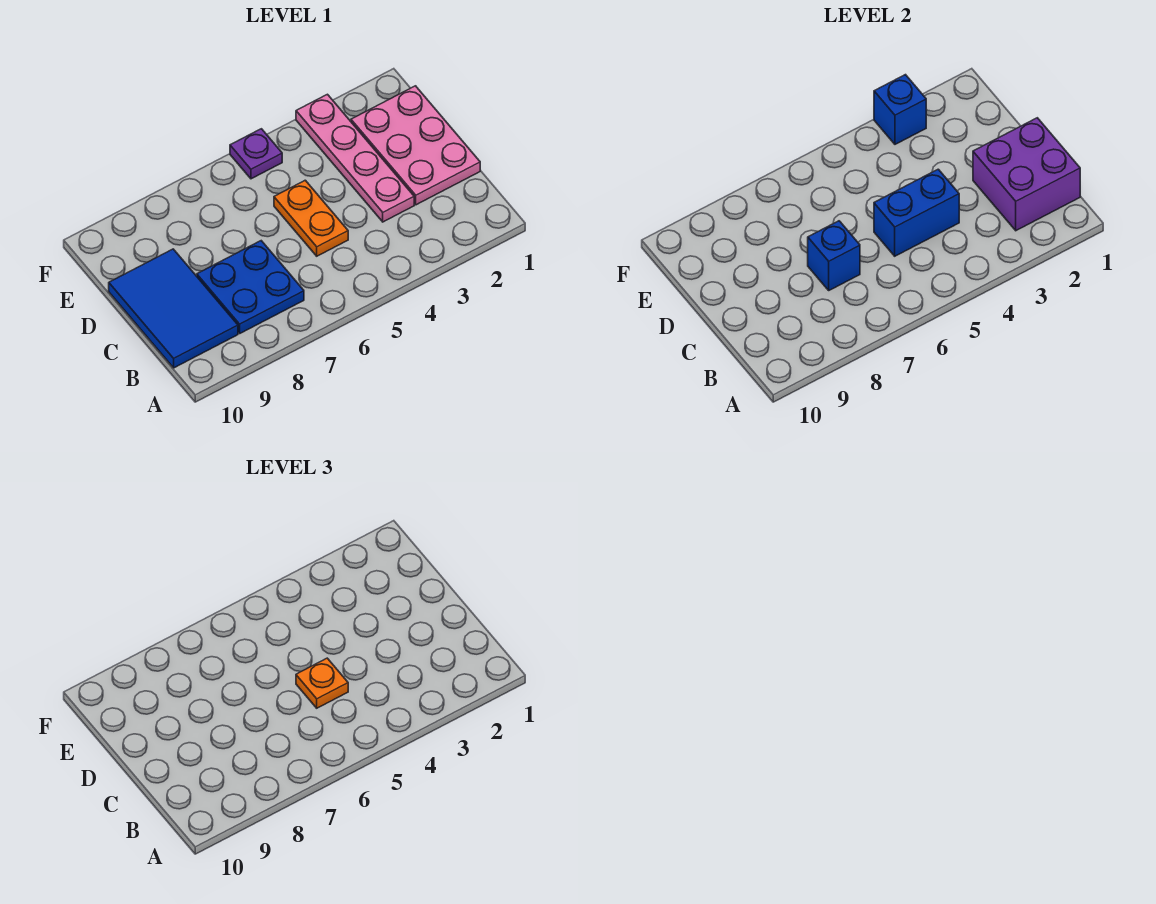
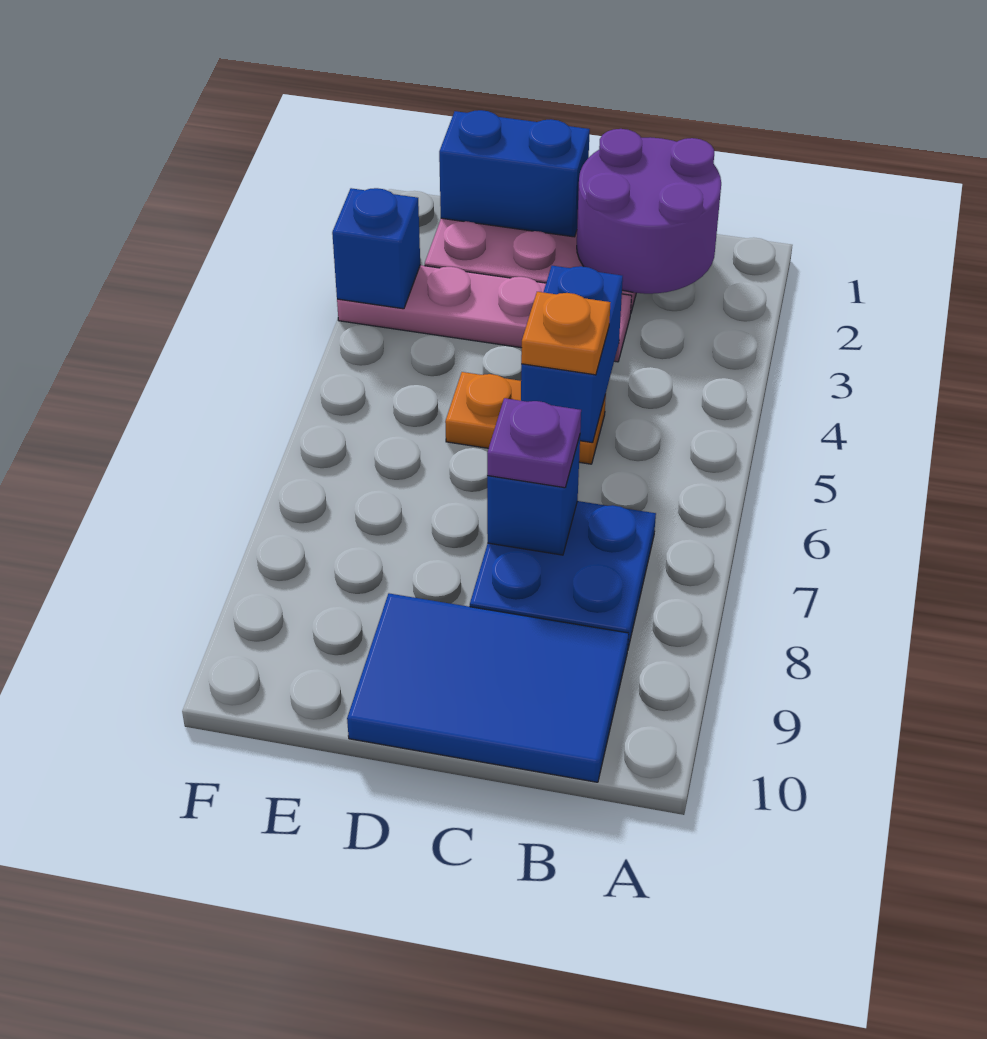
purple brick B1:C2 level 2 -> purple round brick B1:C2 level 2
none -> blue brick D1:E1 level 2
purple plate F5 level 1 -> purple plate C7 level 3

